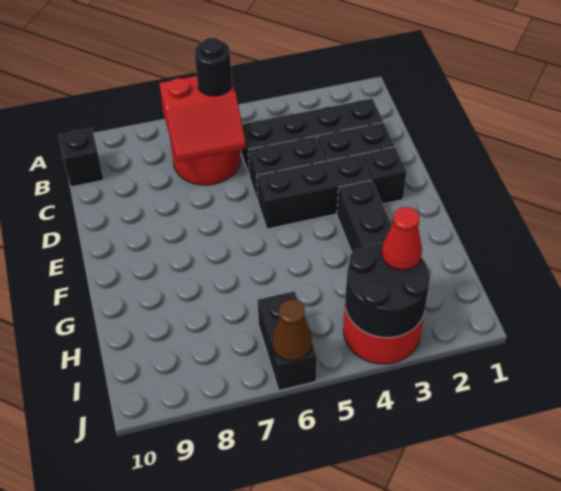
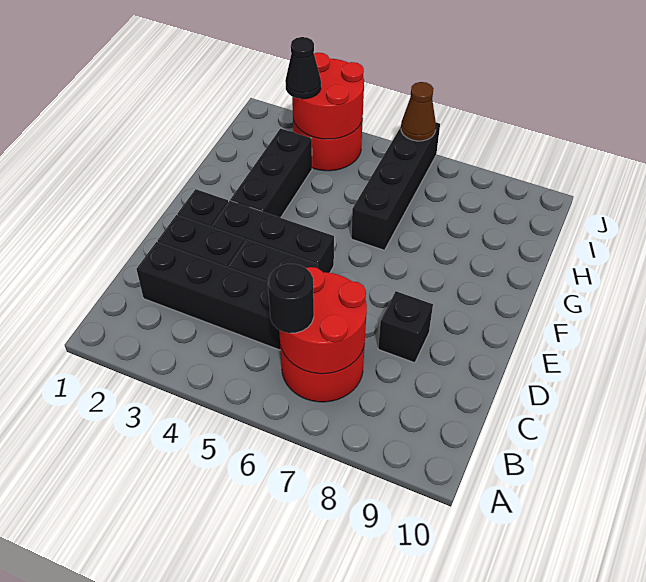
red slope B6:C7 level 2 top B -> red round brick B6:C7 level 2
black brick B10 level 1 -> black brick D8 level 1
black round brick I3:J4 level 2 -> red round brick I3:J4 level 2
red cone I3 level 3 -> black cone I3 level 3
black brick I6:J6 level 1 -> black brick G6:J6 level 1

